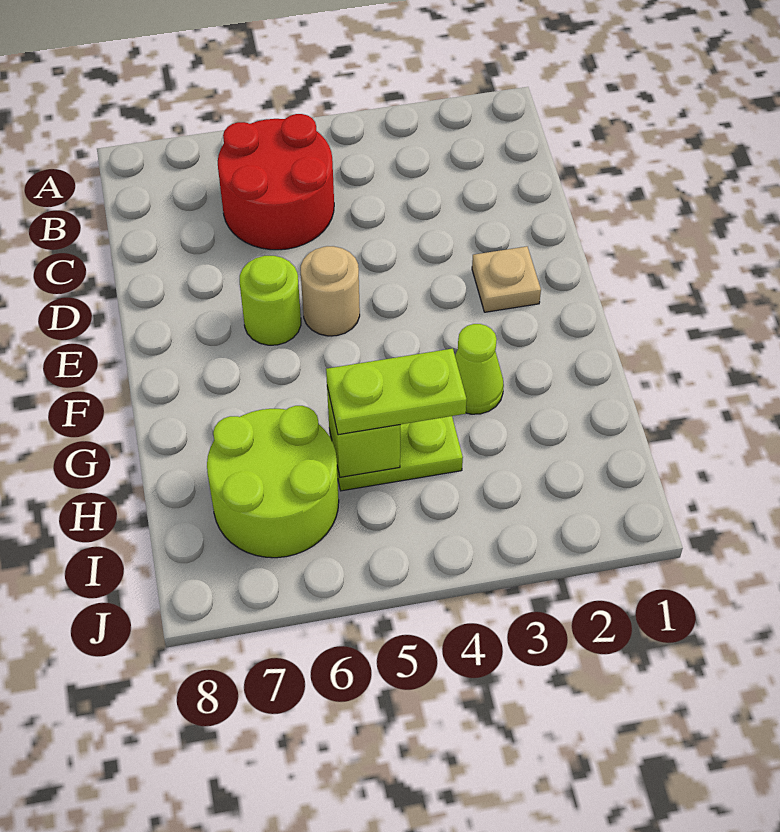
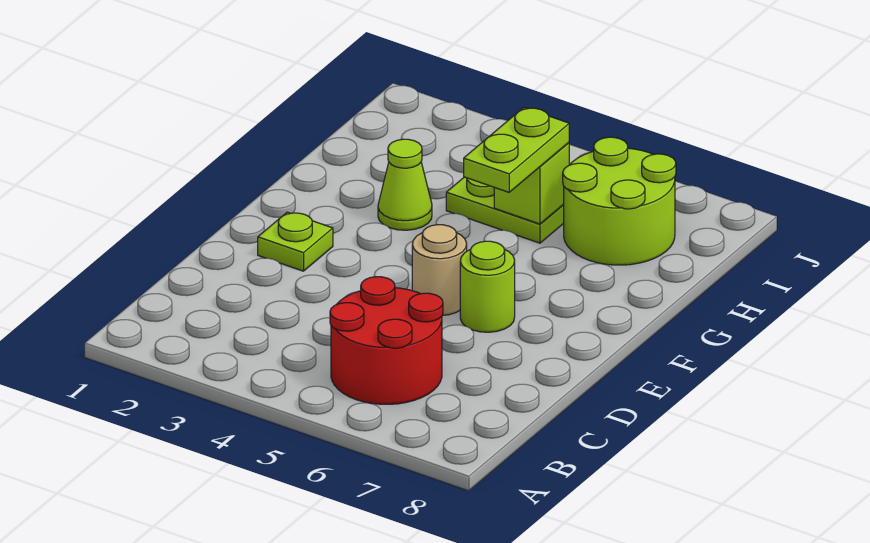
tan plate E2 level 1 -> lime plate E2 level 1
lime plate H4:H5 level 3 -> lime plate G5:H5 level 3

